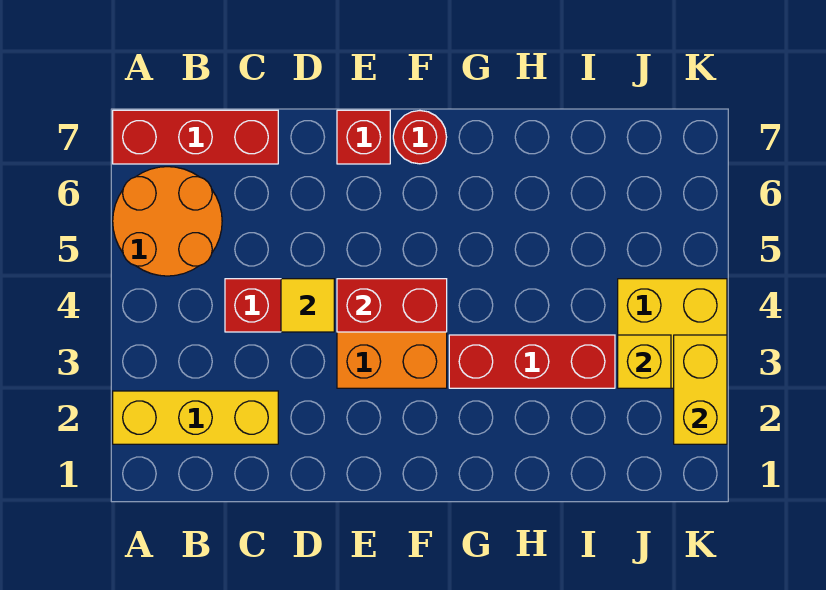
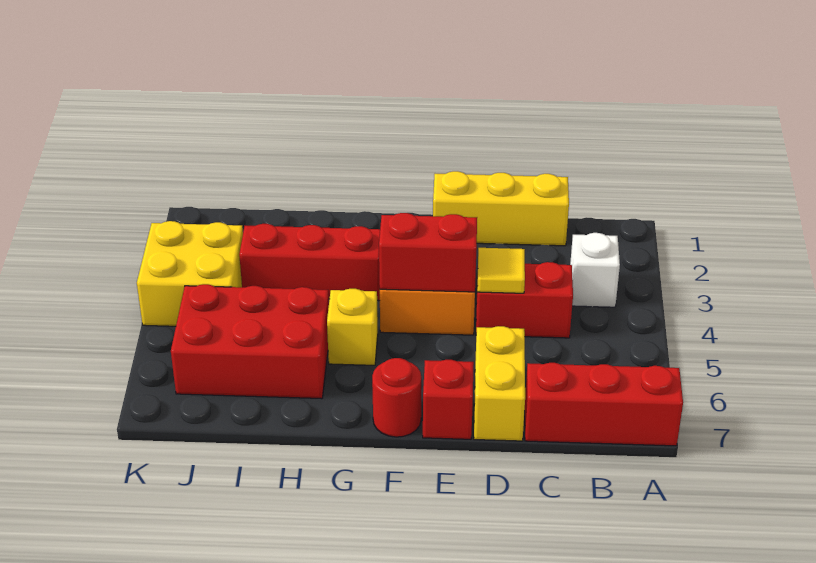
yellow brick A2:C2 level 1 -> yellow brick C1:E1 level 1
orange round brick A5:B6 level 1 -> none
none -> white brick B3 level 1
none -> red brick H5:J6 level 1
yellow brick J3 level 2 -> yellow brick G5 level 1
yellow brick K2:K3 level 2 -> yellow brick D6:D7 level 1

